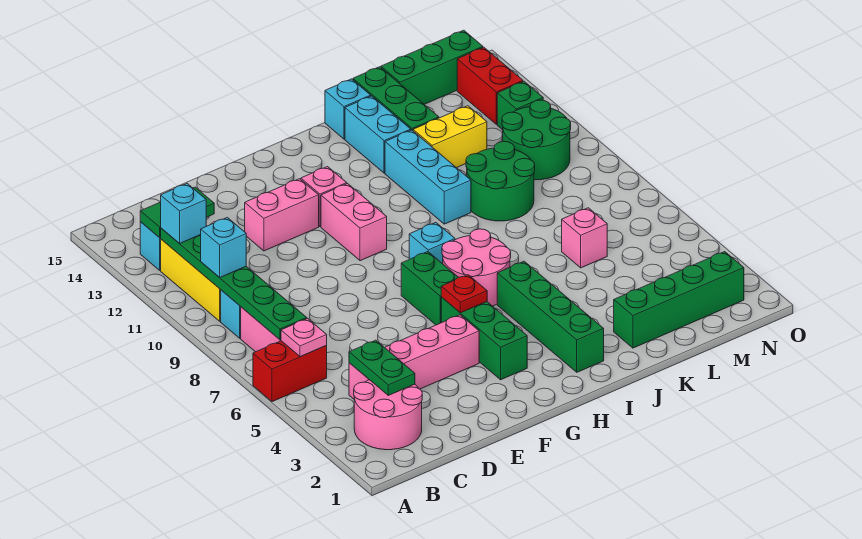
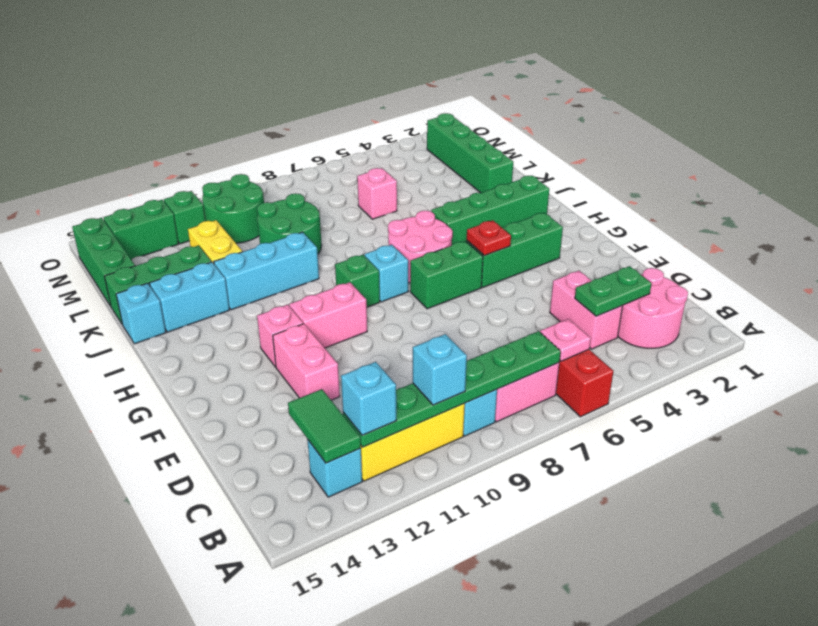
pink brick C4:F4 level 1 -> pink brick C4:D4 level 1
none -> green brick H9 level 1
red brick N13:N14 level 1 -> green brick N13:N14 level 1

